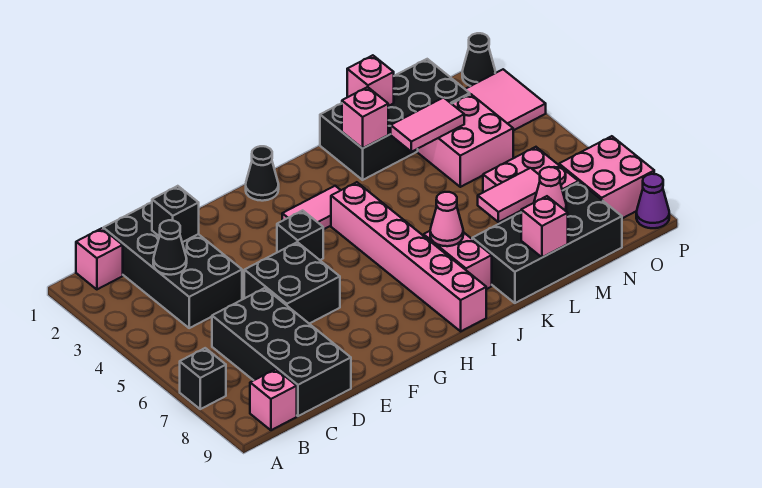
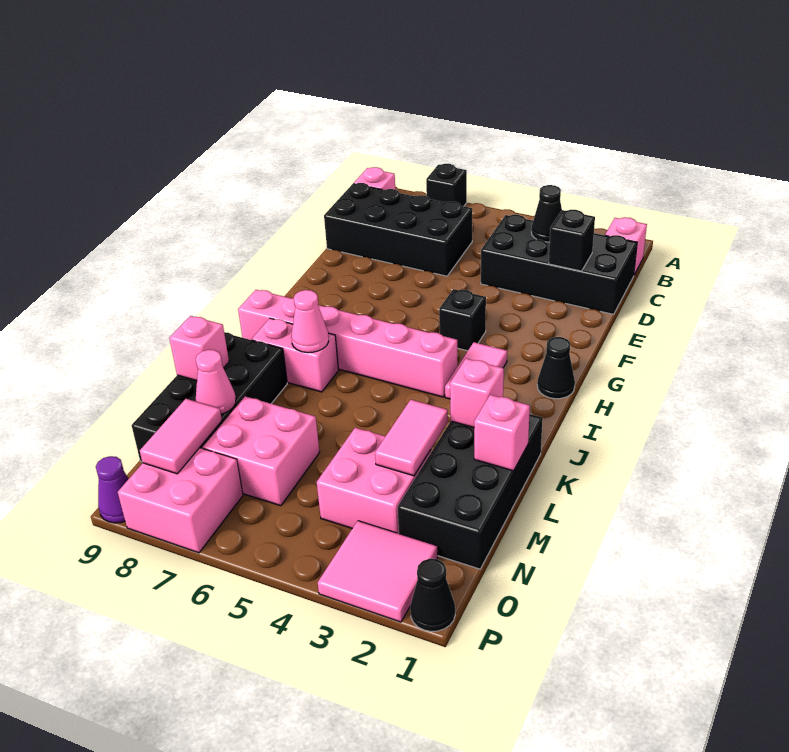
black brick E5:F6 level 1 -> none
pink tile L7:M7 level 2 -> pink tile N8:O8 level 2

